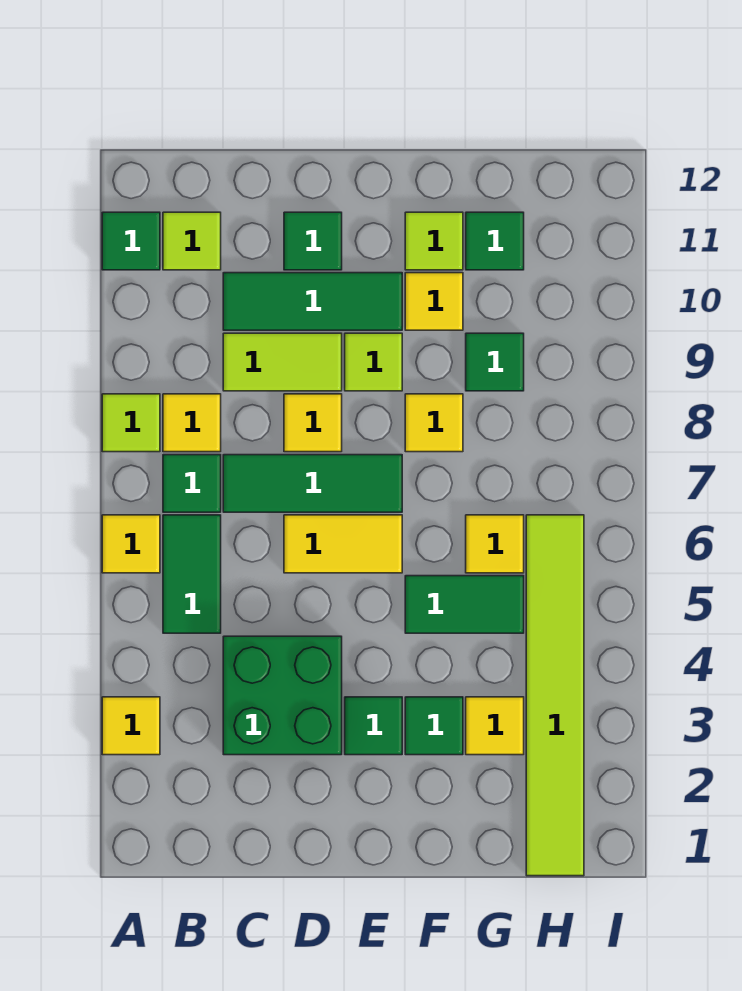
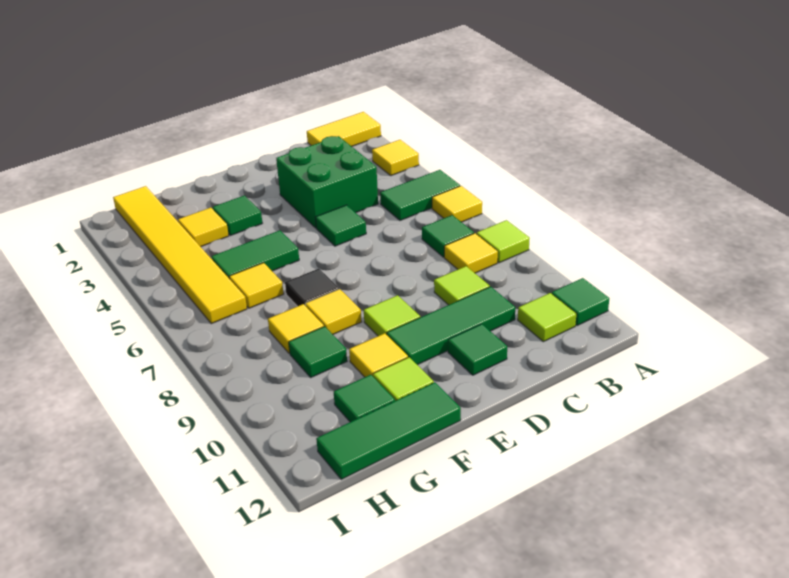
green tile B5:B6 level 1 -> green tile A5:B5 level 1
green tile C7:E7 level 1 -> green tile F12:H12 level 1
lime tile C9:D9 level 1 -> lime tile C9 level 1
yellow tile D6:E6 level 1 -> yellow tile A1:B1 level 1
yellow tile D8 level 1 -> yellow tile G8 level 1
green tile E3 level 1 -> green tile D5 level 1
none -> black tile F7 level 1
lime tile H1:H6 level 1 -> yellow tile H1:H6 level 1

